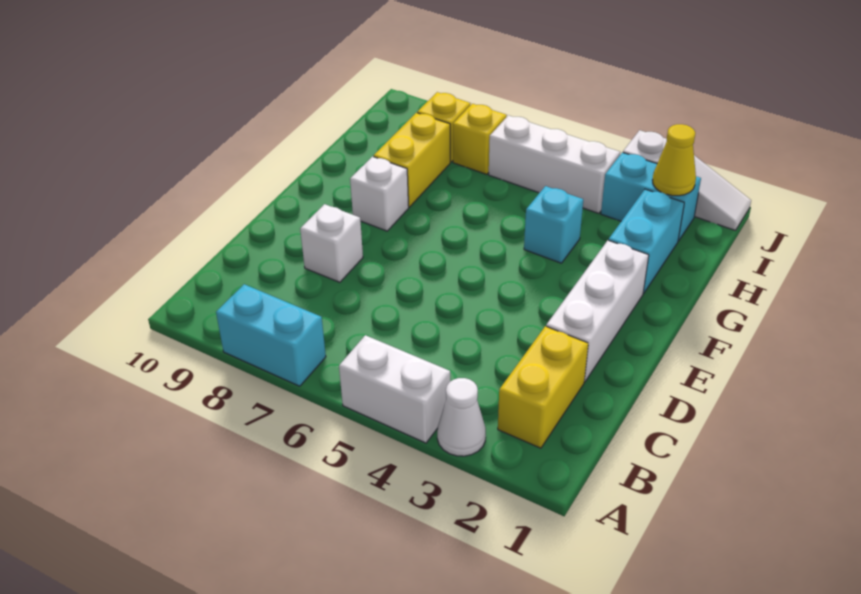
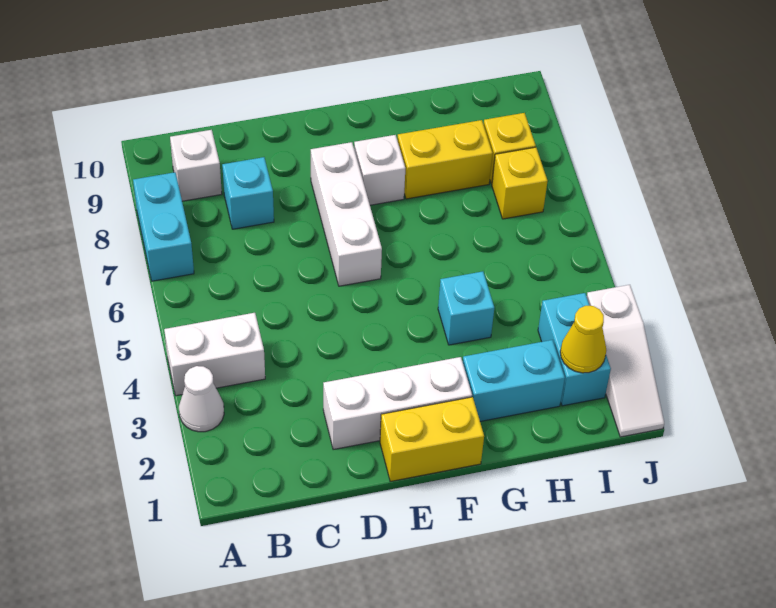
white brick A4:A5 level 1 -> white brick A4:B4 level 1
yellow brick B2:C2 level 1 -> yellow brick E1:F1 level 1
none -> cyan brick C8 level 1
white brick D8 level 1 -> white brick B9 level 1
white brick I4:I6 level 1 -> white brick E6:E8 level 1

